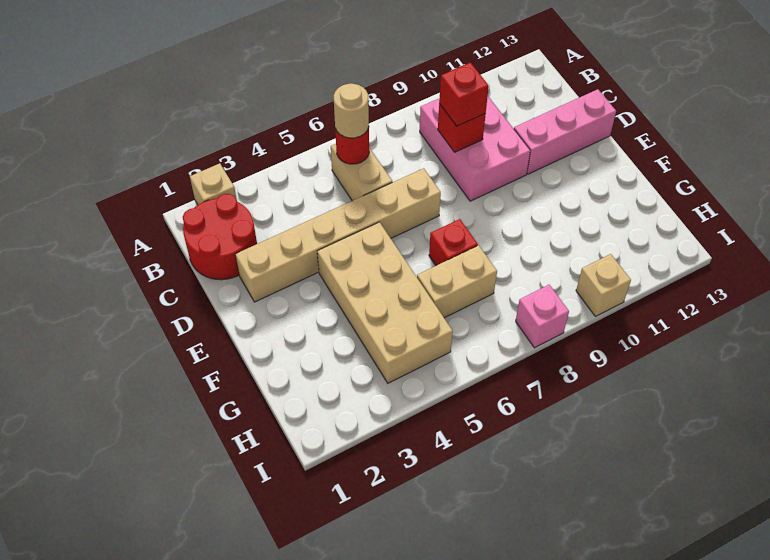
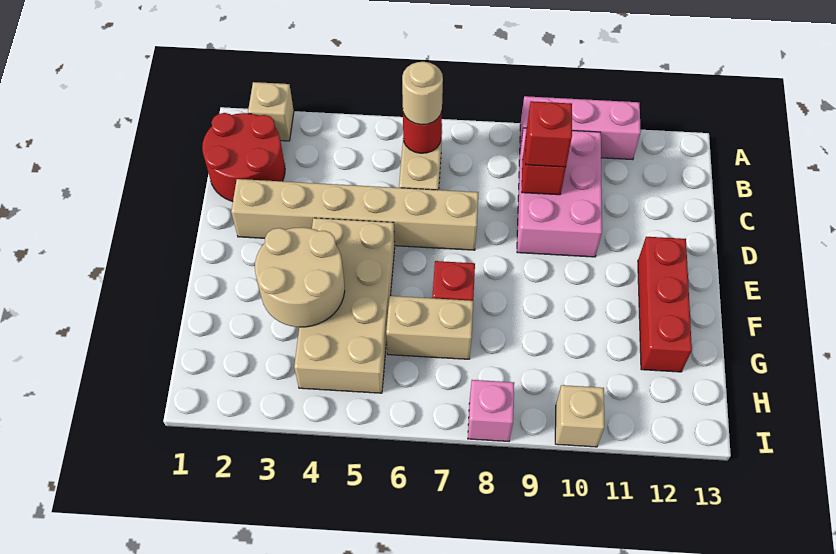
pink brick D11:D13 level 1 -> pink brick A9:A11 level 1
none -> red brick E12:G12 level 1
none -> tan round brick F3:G4 level 2

